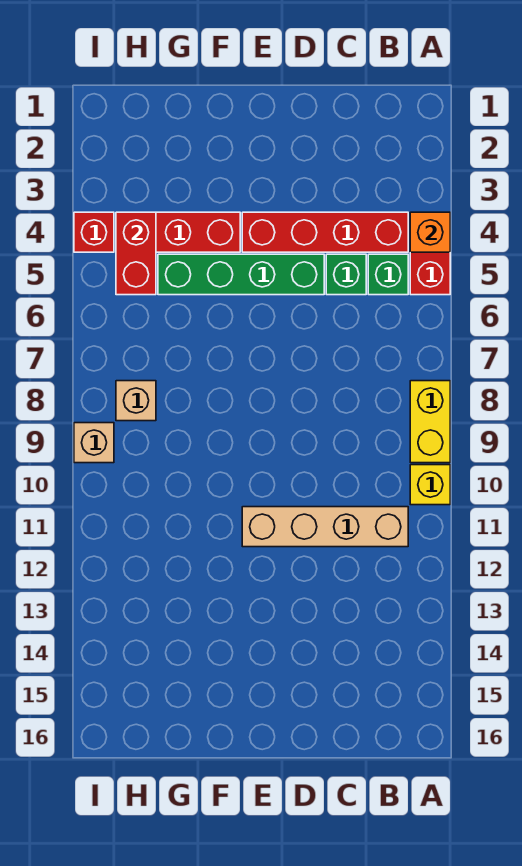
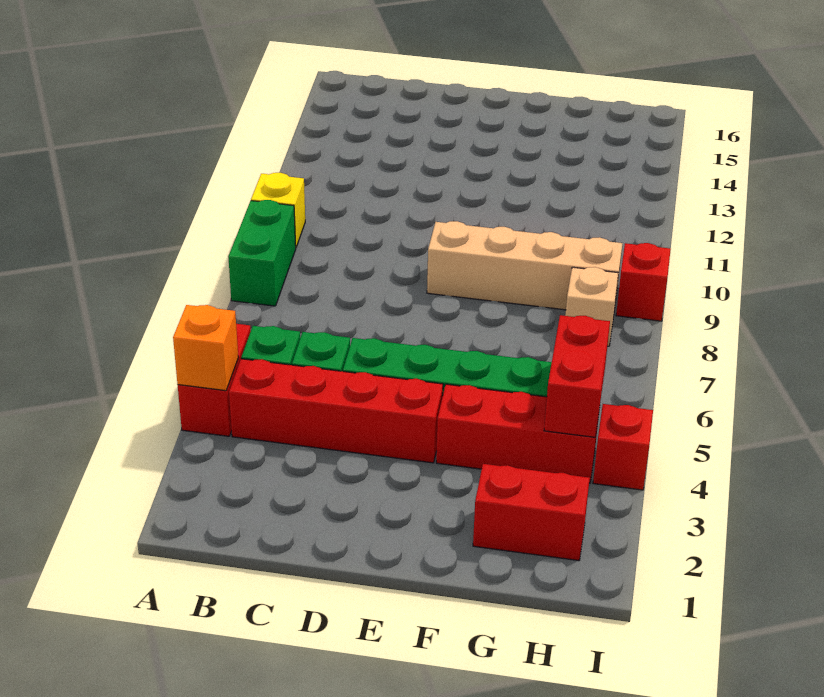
yellow brick A8:A9 level 1 -> green brick A8:A9 level 1
tan brick B11:E11 level 1 -> tan brick E9:H9 level 1
none -> red brick G2:H2 level 1
tan brick I9 level 1 -> red brick I9 level 1

